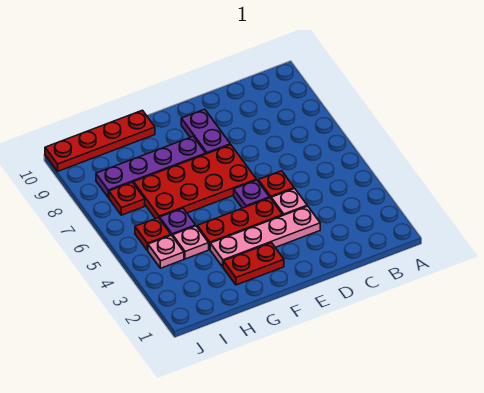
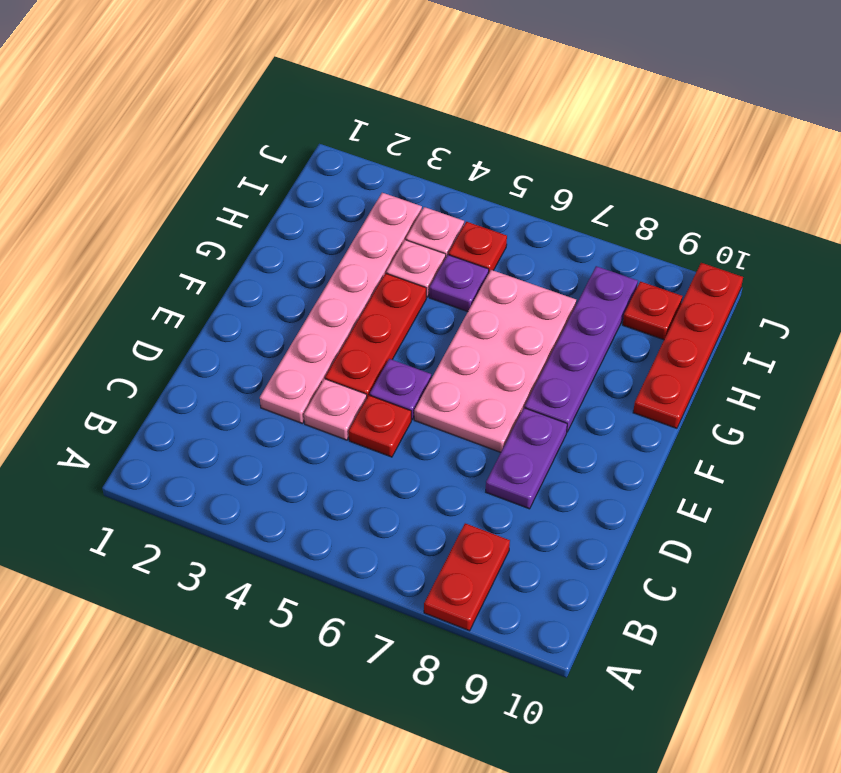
pink plate D3:G3 level 1 -> pink plate D3:I3 level 1
red plate E6:H7 level 1 -> pink plate E6:H7 level 1
purple plate E8:E9 level 1 -> purple plate D8:E8 level 1
red plate F2:G2 level 1 -> red plate A8:B8 level 1
red plate I7 level 1 -> red plate I9 level 1

